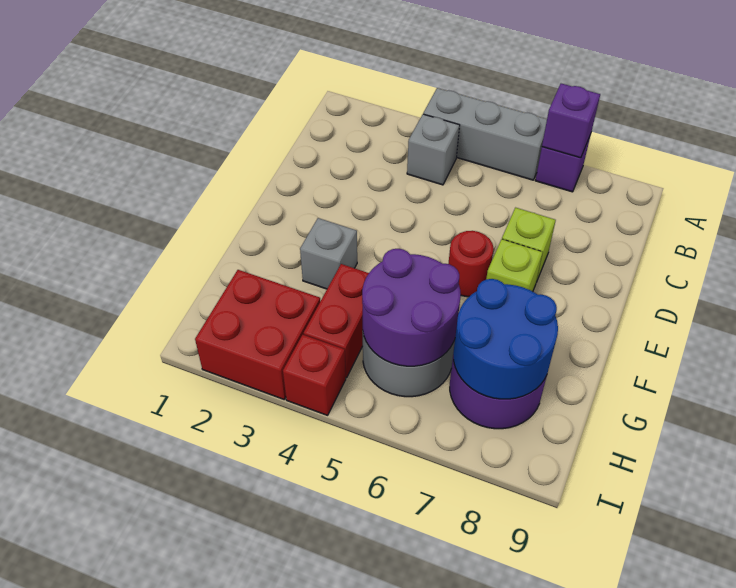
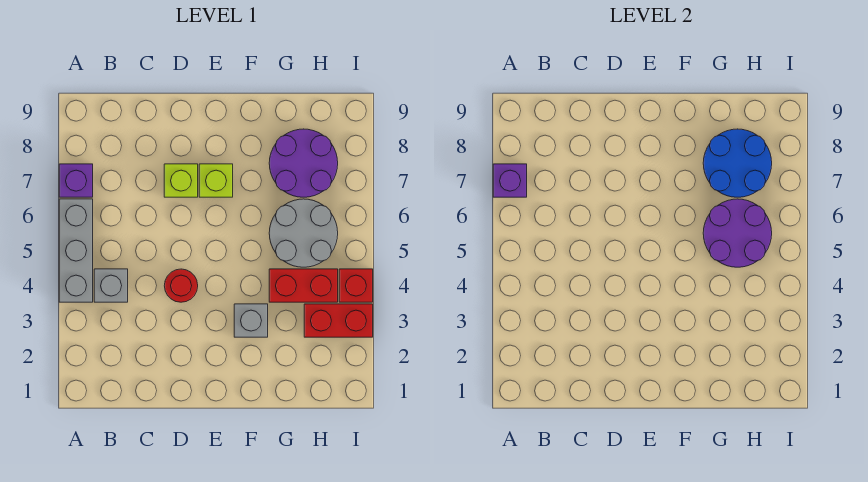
red round brick E6 level 1 -> red round brick D4 level 1
red brick H2:I3 level 1 -> red brick H3:I3 level 1

